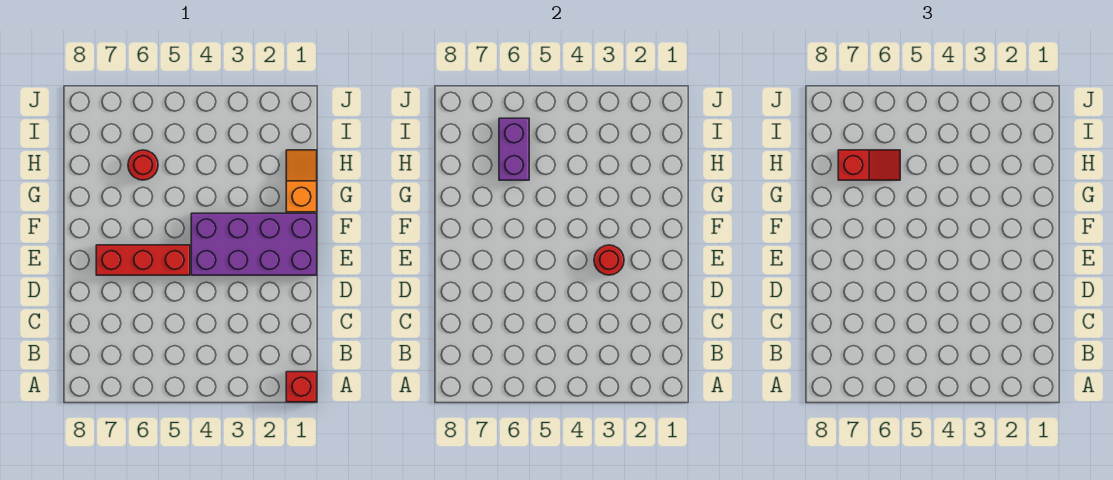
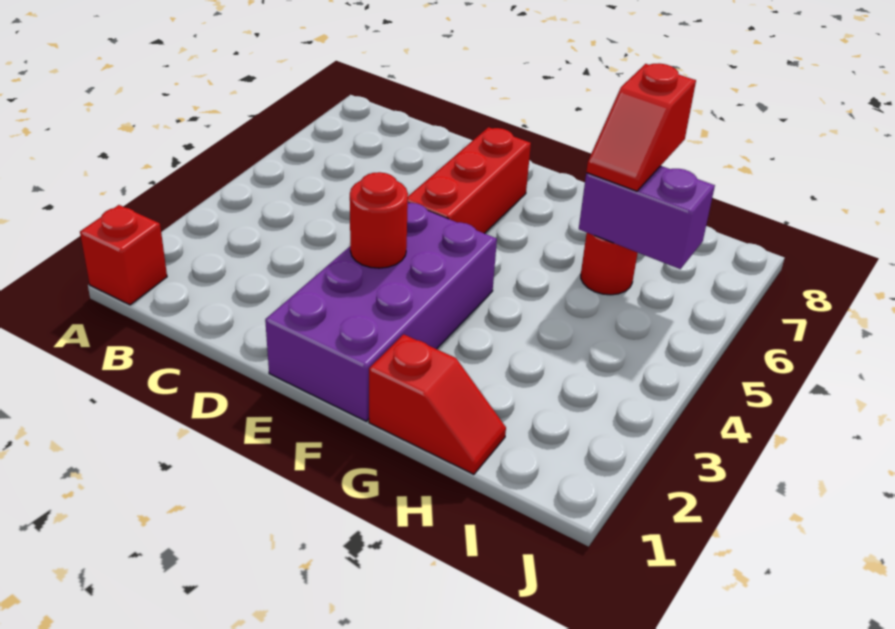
orange slope G1:H1 level 1 top G -> red slope G1:H1 level 1 top G

